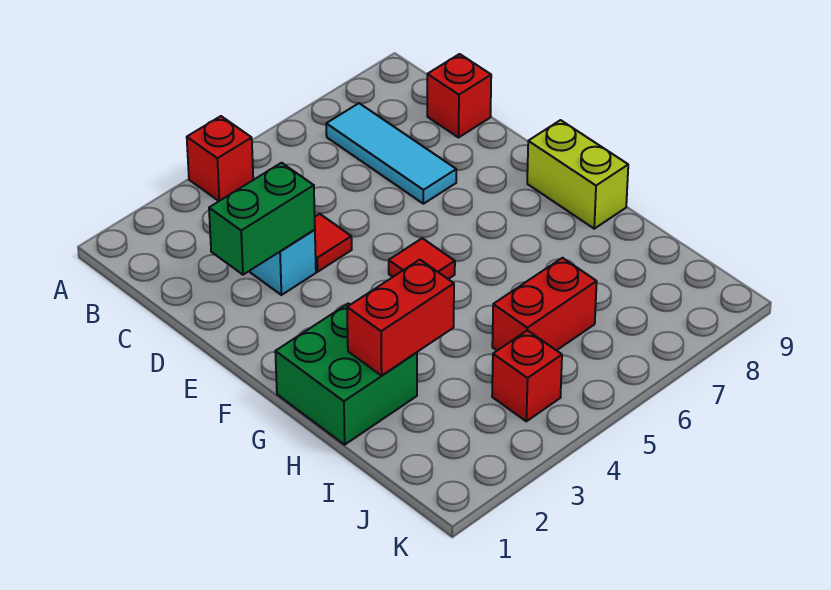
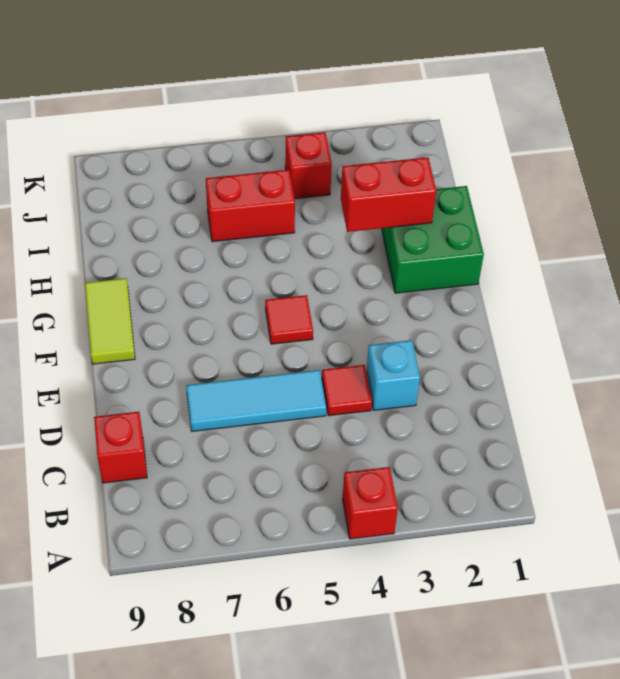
cyan tile B7:D7 level 1 -> cyan tile D5:D7 level 1
green brick D2:D3 level 2 -> none
lime brick F9:G9 level 1 -> lime tile F9:G9 level 1

